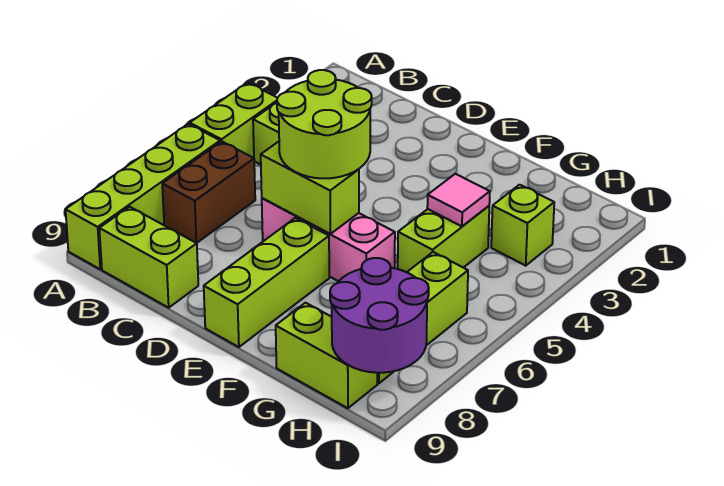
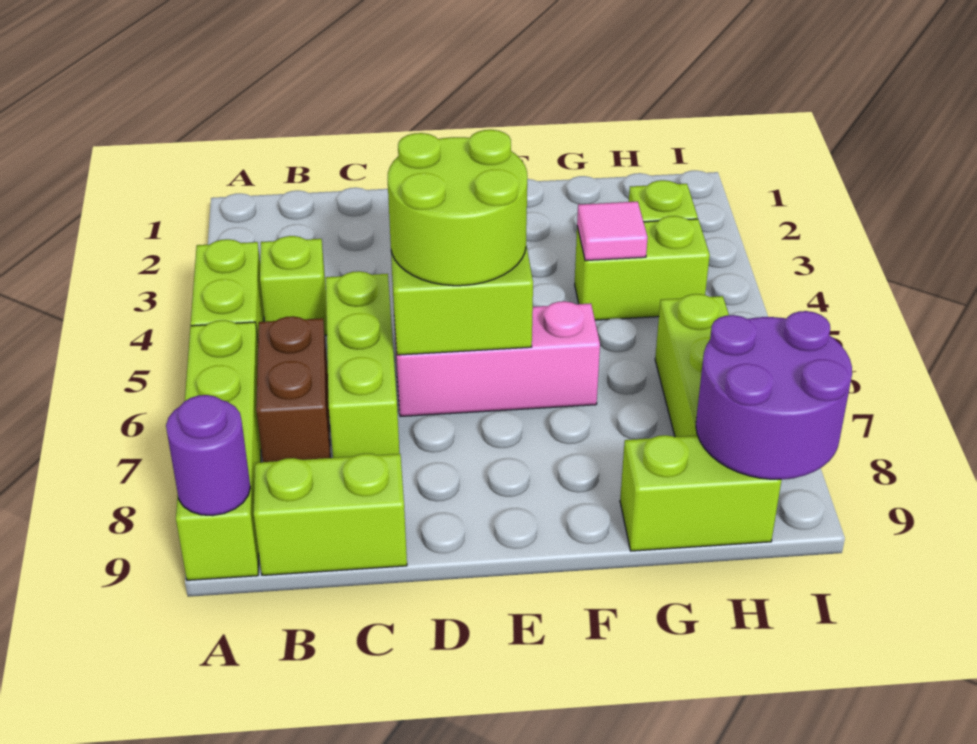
none -> purple round brick A9 level 2
lime brick E7:E9 level 1 -> lime brick C5:C7 level 1
lime brick G4:G5 level 1 -> lime brick G4:H4 level 1

